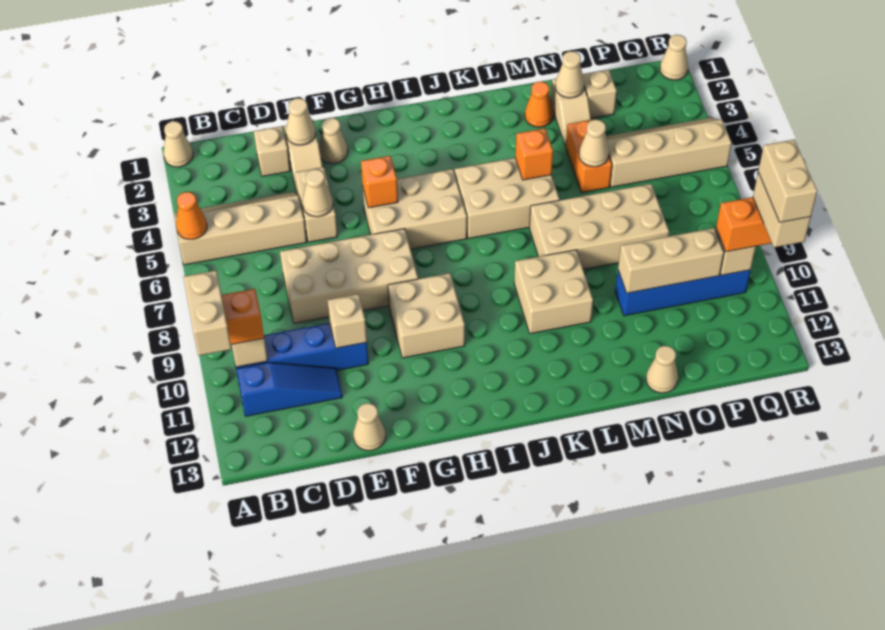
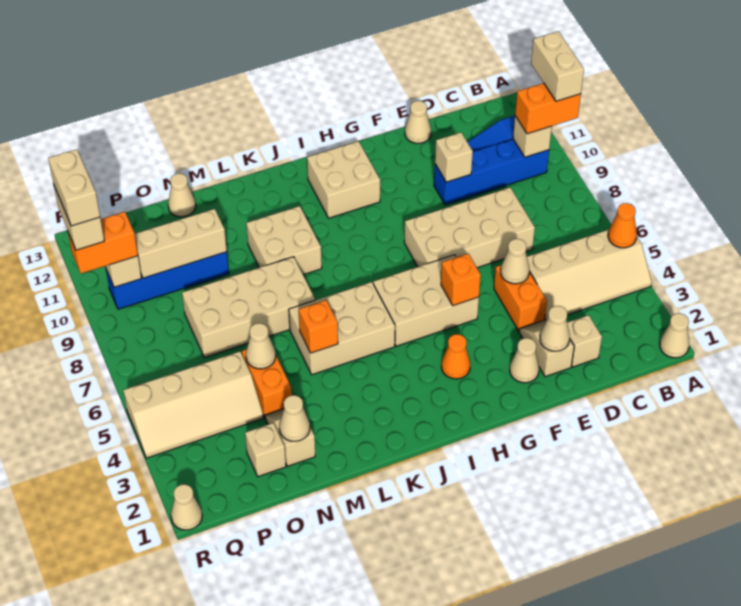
tan brick E4:E5 level 1 -> orange brick E4:E5 level 1
tan brick G9:H10 level 1 -> tan brick H11:I12 level 1
orange cone M2 level 1 -> orange cone H3 level 1

